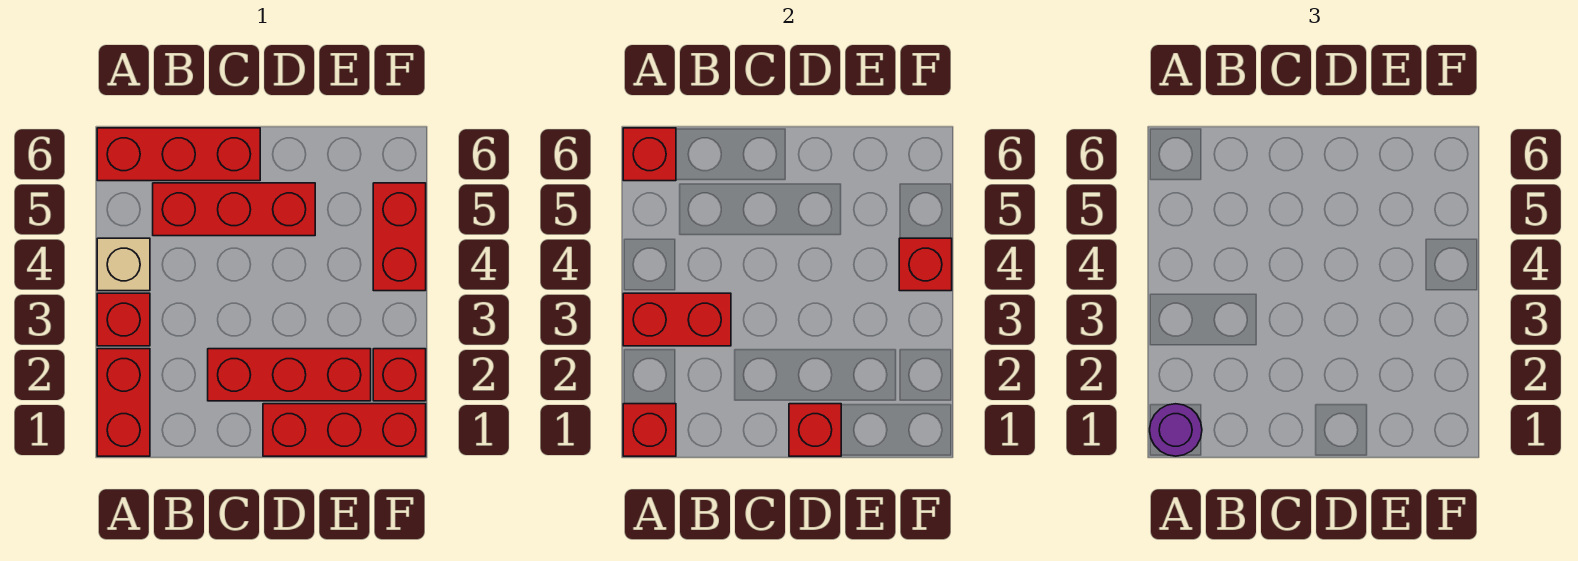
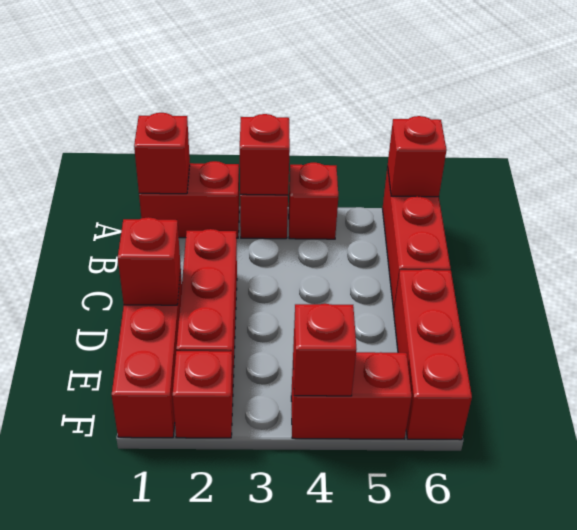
purple round brick A1 level 3 -> none
red brick A3:B3 level 2 -> red brick A3 level 2
tan brick A4 level 1 -> red brick A4 level 1
red brick B5:D5 level 1 -> red brick D6:F6 level 1

